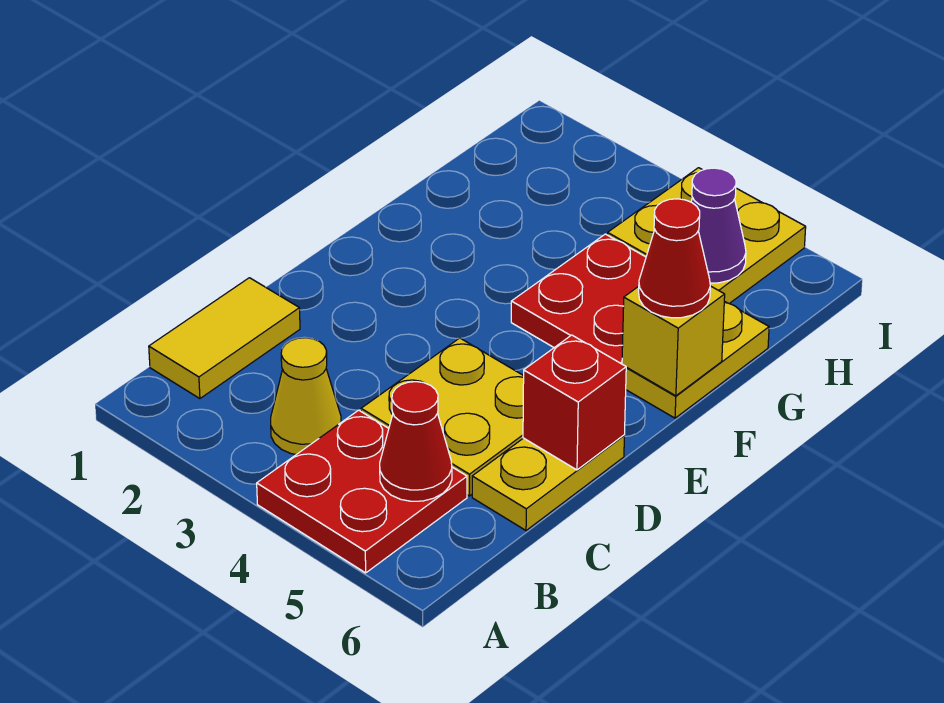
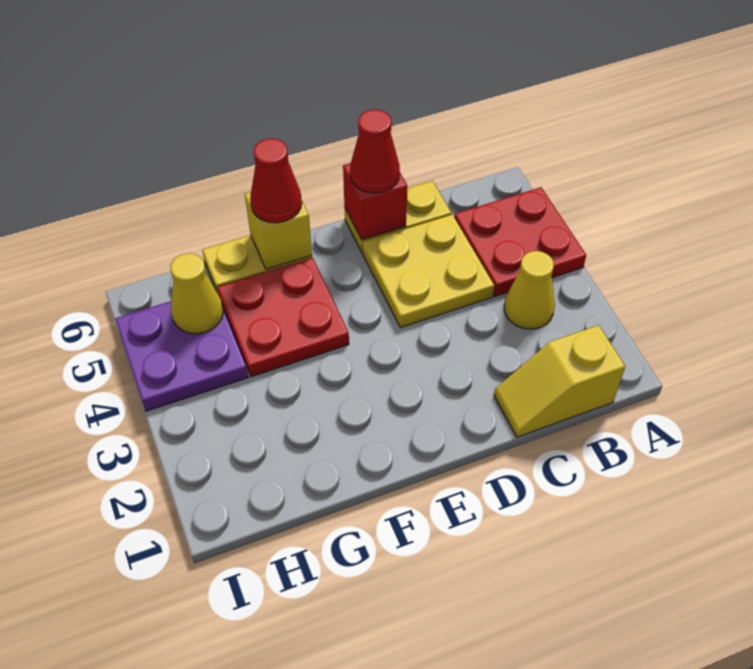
yellow tile B1:C1 level 1 -> yellow slope B1:C1 level 1 top B
red cone B5 level 2 -> red cone D6 level 3
yellow plate H4:I5 level 1 -> purple plate H4:I5 level 1
purple cone H5 level 2 -> yellow cone H5 level 2

